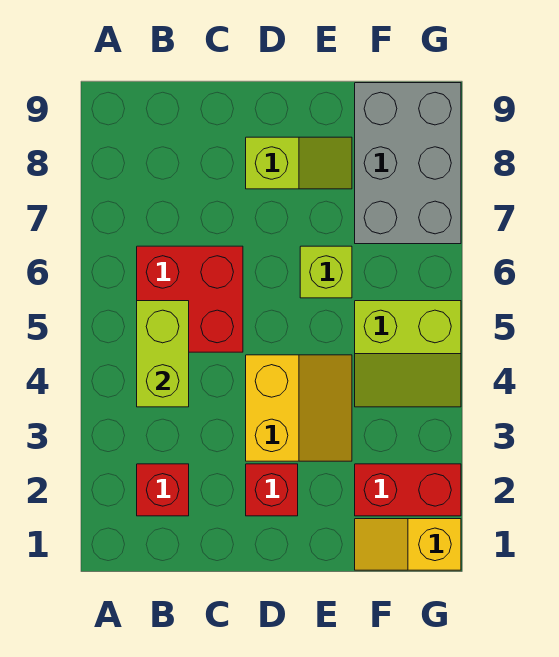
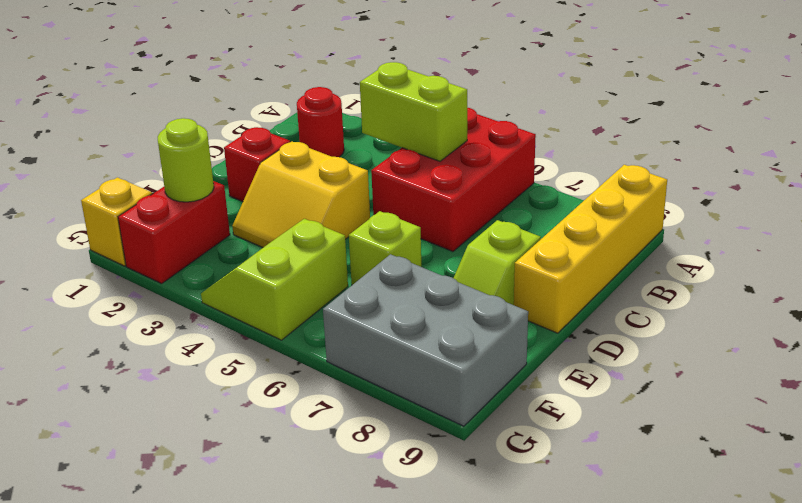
none -> yellow brick A9:D9 level 1
red brick B2 level 1 -> red round brick B2 level 1
red brick B5:C6 level 1 -> red brick A5:C6 level 1
none -> lime round brick F2 level 2

